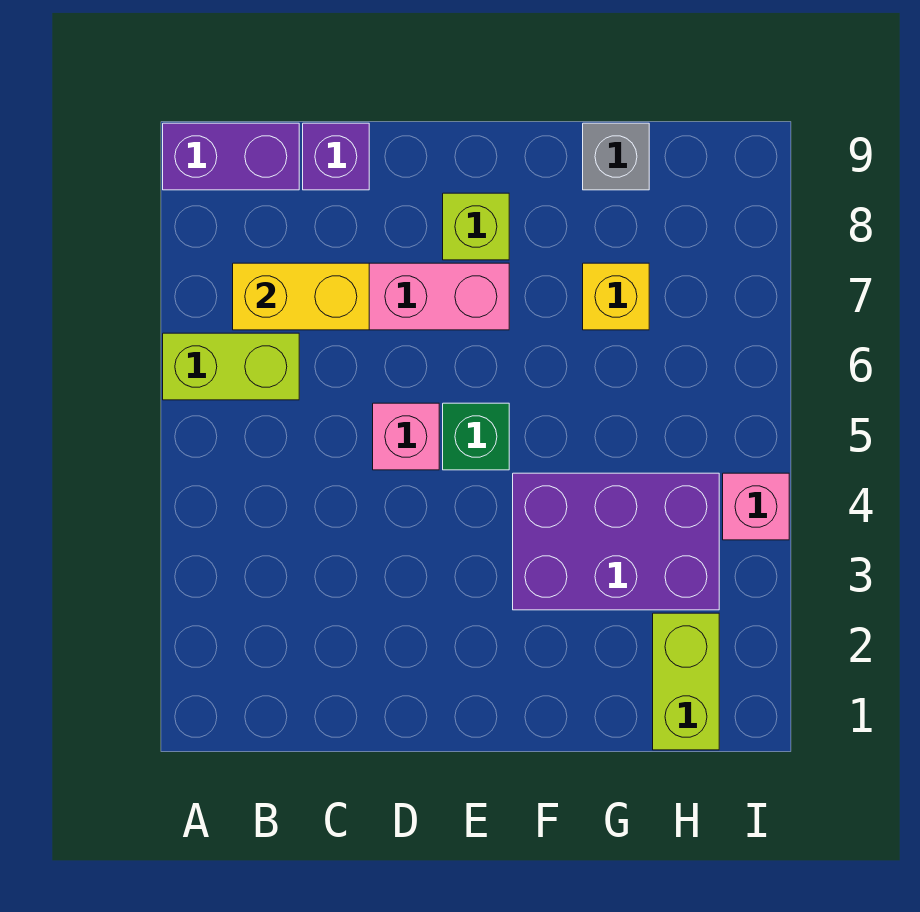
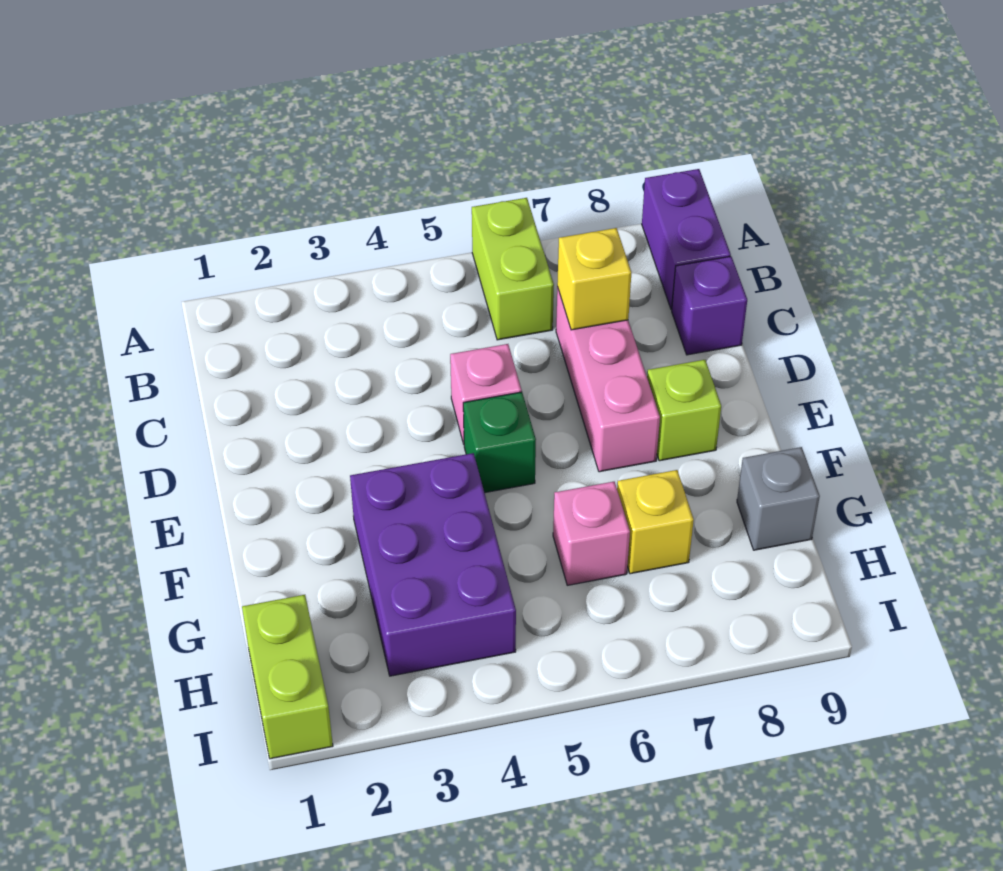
yellow brick B7:C7 level 2 -> yellow brick C7 level 2
lime brick H1:H2 level 1 -> lime brick H1:I1 level 1
pink brick I4 level 1 -> pink brick G6 level 1

